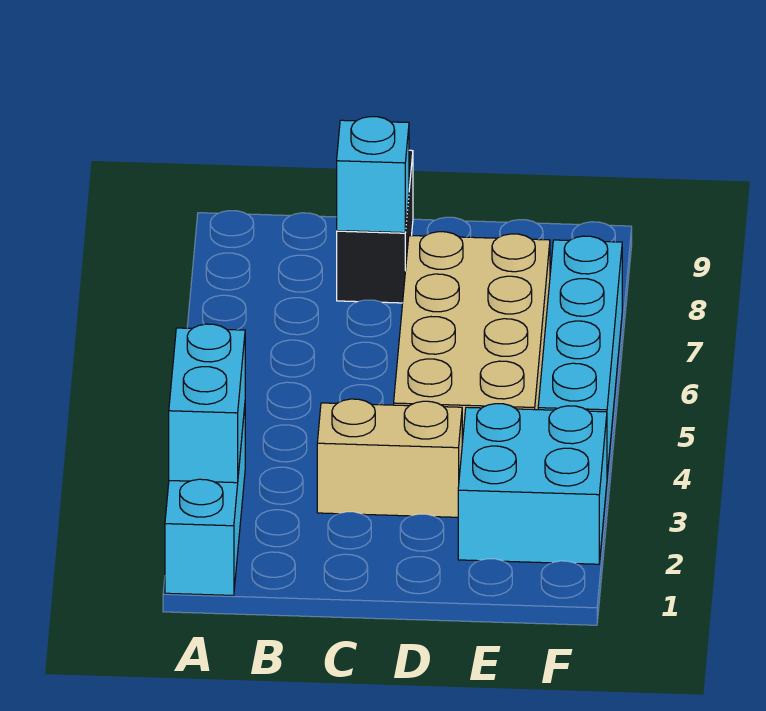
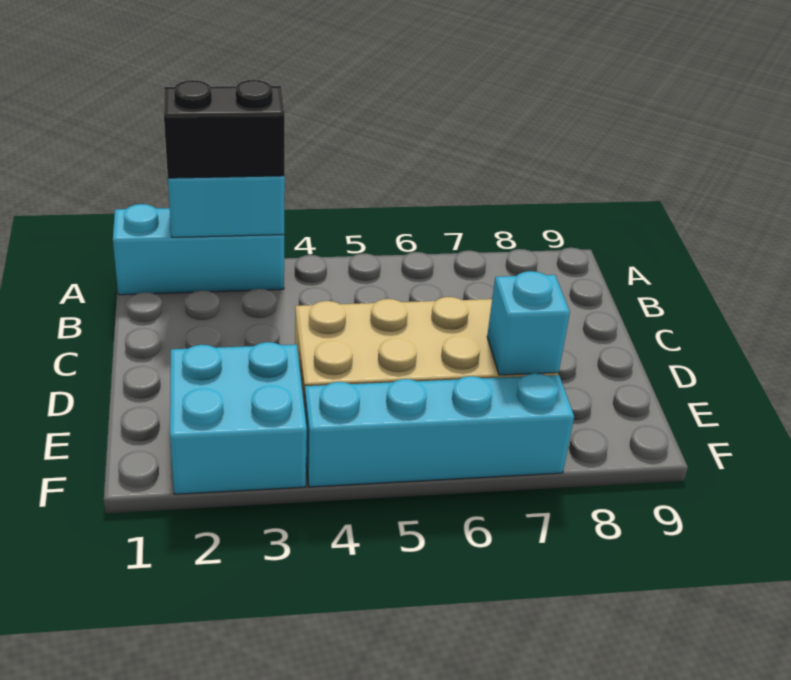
tan brick C3:D3 level 1 -> none
black brick C8:C9 level 1 -> black brick A2:A3 level 3
cyan brick C8 level 2 -> cyan brick E7 level 2

